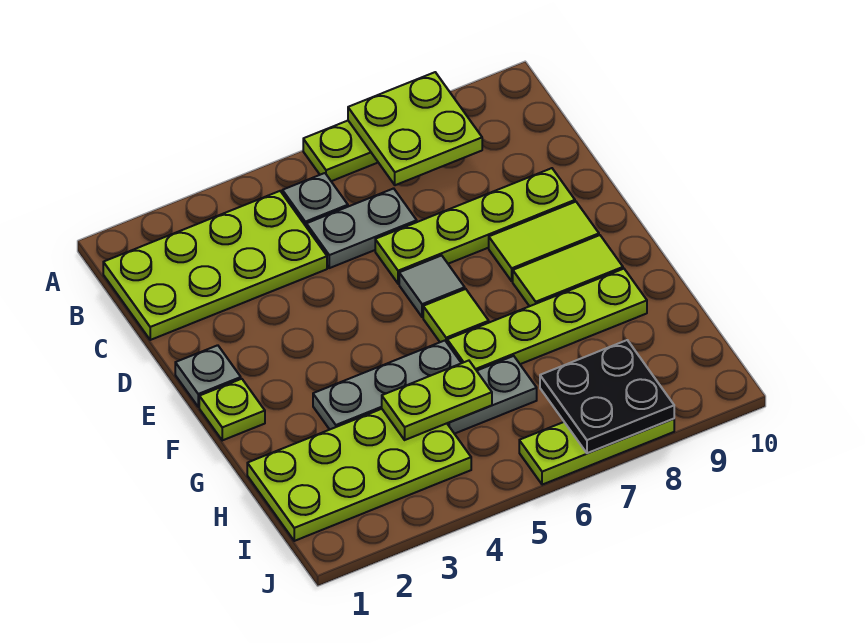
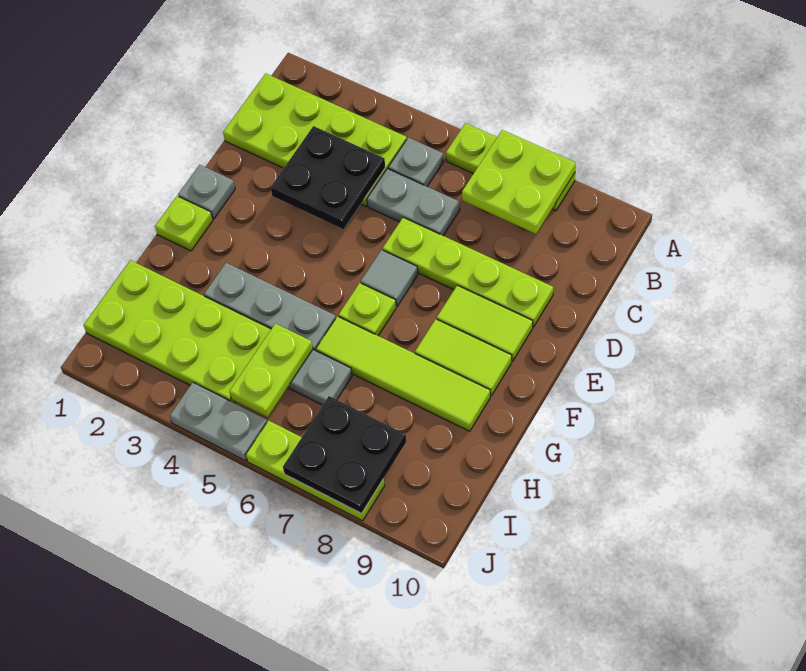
none -> black plate C3:D4 level 2
lime tile F6 level 1 -> lime plate F6 level 1
lime plate G6:G9 level 1 -> lime tile G6:G9 level 1
lime plate H4:H5 level 2 -> lime plate H5:I5 level 2
none -> grey plate J4:J5 level 1

